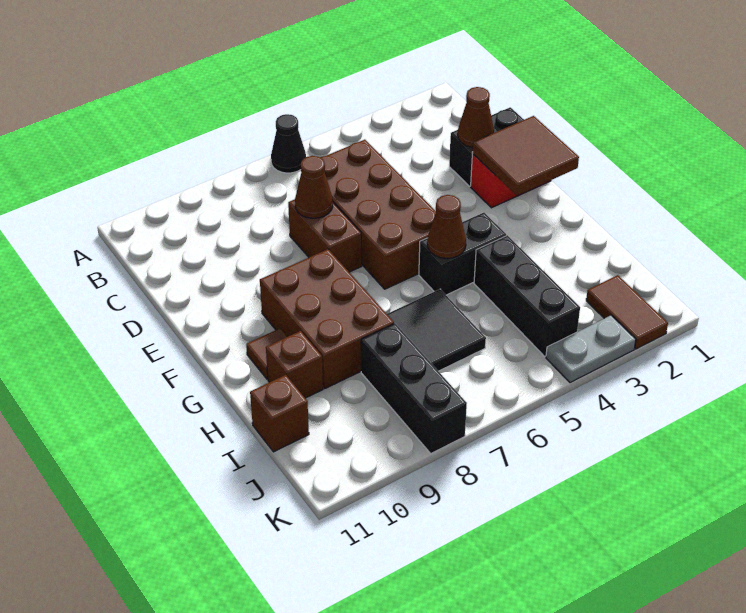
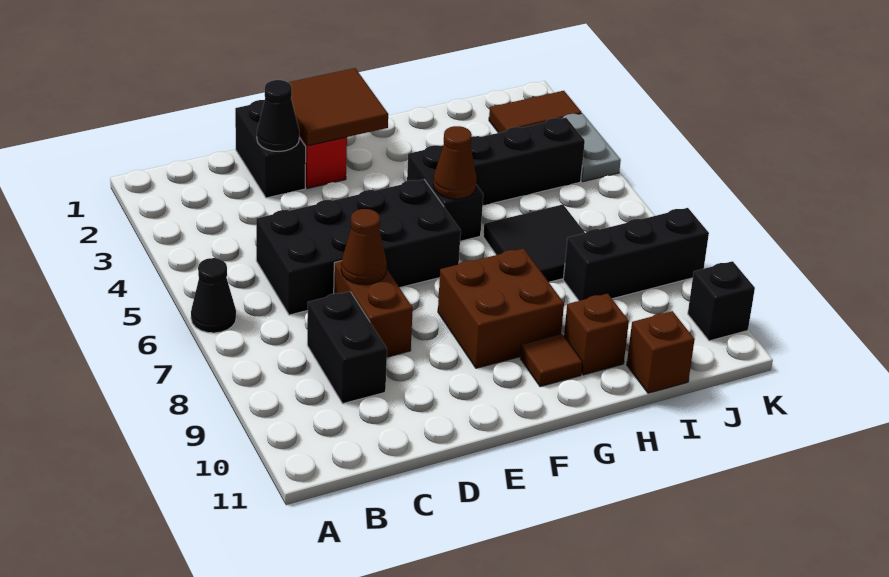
brown brick C5:F6 level 1 -> black brick C5:F6 level 1
none -> black brick C8:C9 level 1
brown cone D2 level 2 -> black cone D2 level 2
brown brick D7:E7 level 1 -> brown brick D7:D8 level 1
brown brick F8:H9 level 1 -> brown brick F8:G9 level 1
none -> black brick K10 level 1

